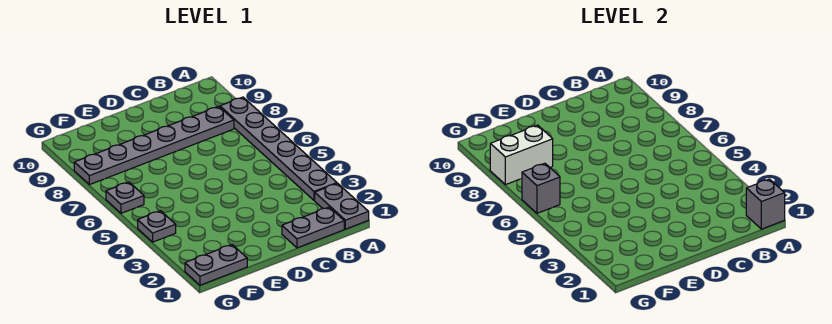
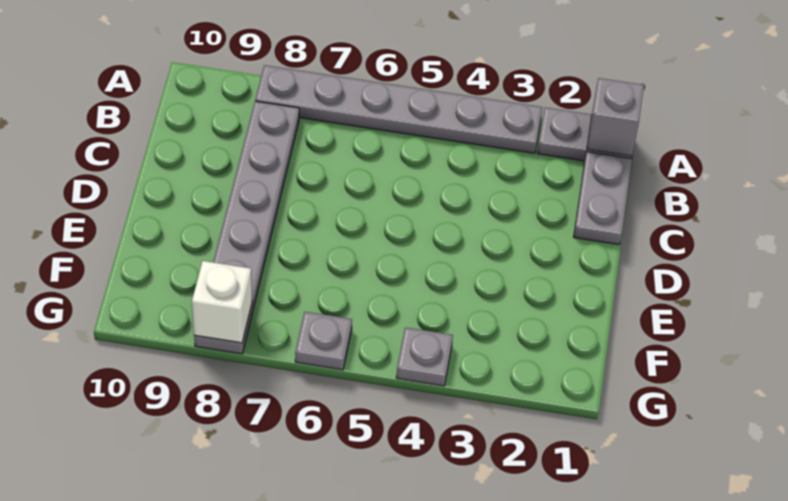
grey plate F1:G1 level 1 -> none
white brick F8:G8 level 2 -> white brick G8 level 2
grey brick G6 level 2 -> none

